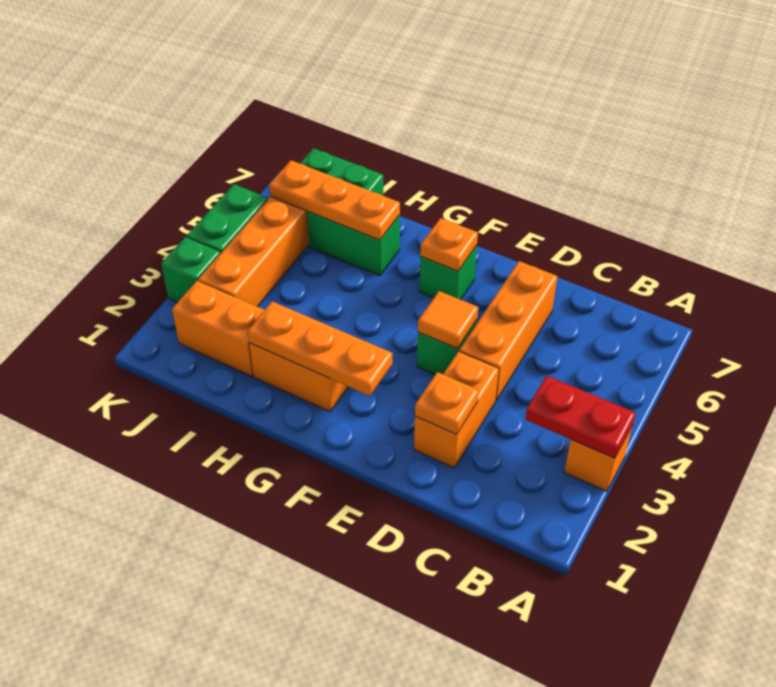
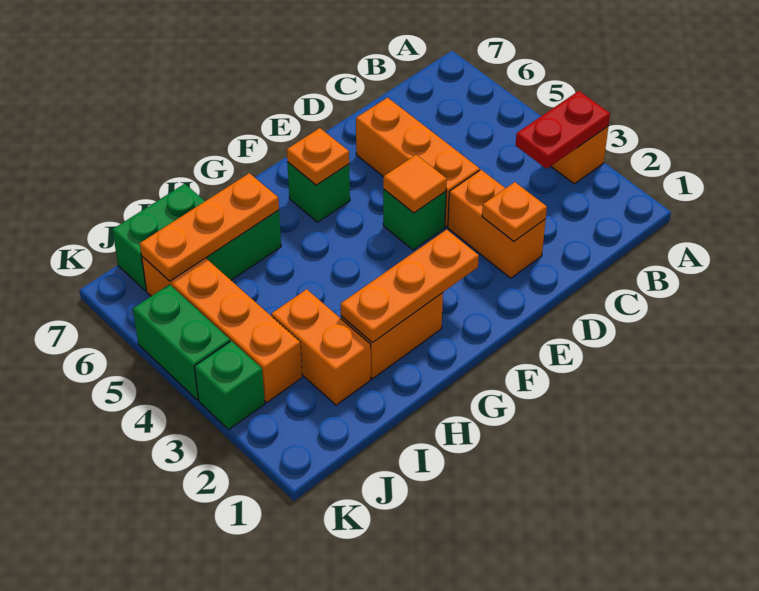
orange brick I2:J2 level 1 -> orange brick I2:I3 level 1

